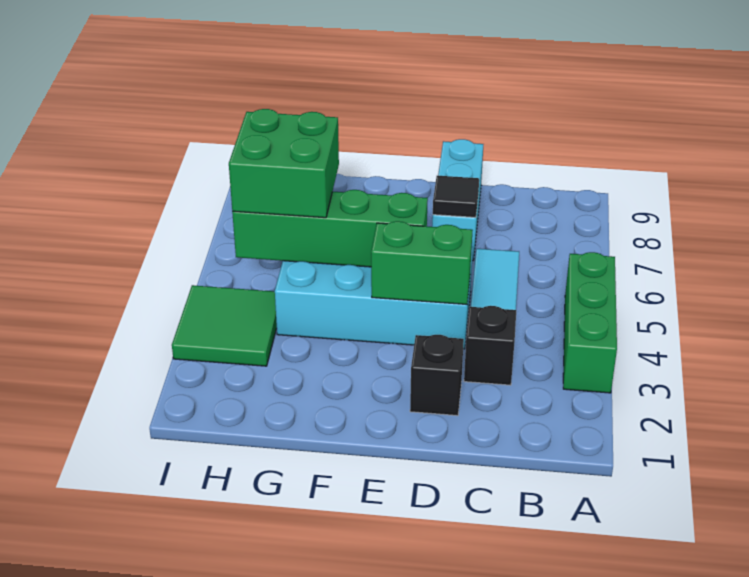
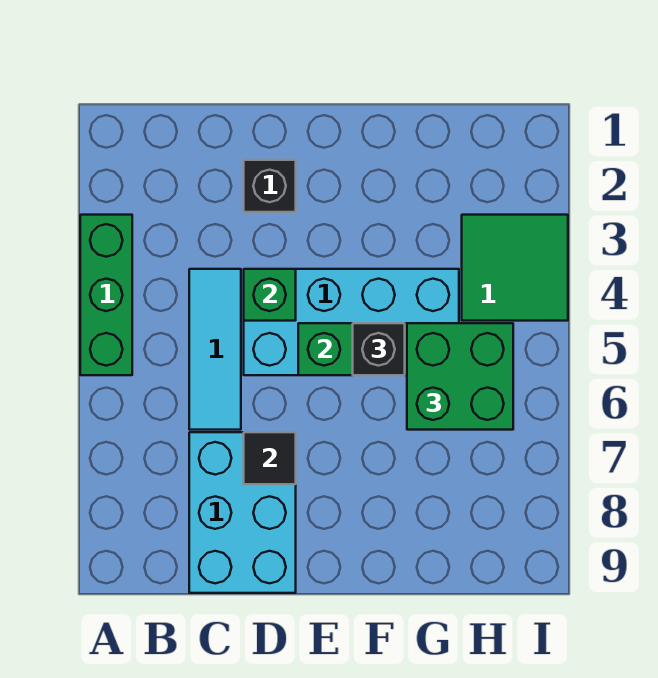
black brick C3 level 1 -> black brick F5 level 3
green brick D4:E4 level 2 -> green brick D4 level 2
cyan brick D7:D9 level 1 -> cyan brick C7:D9 level 1

